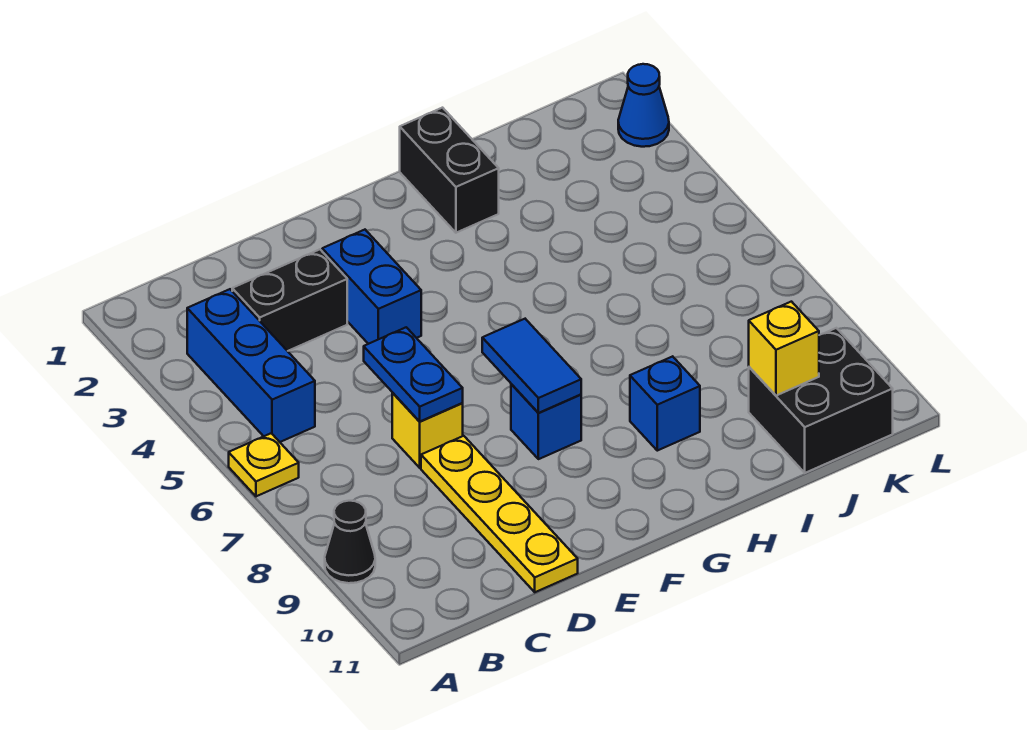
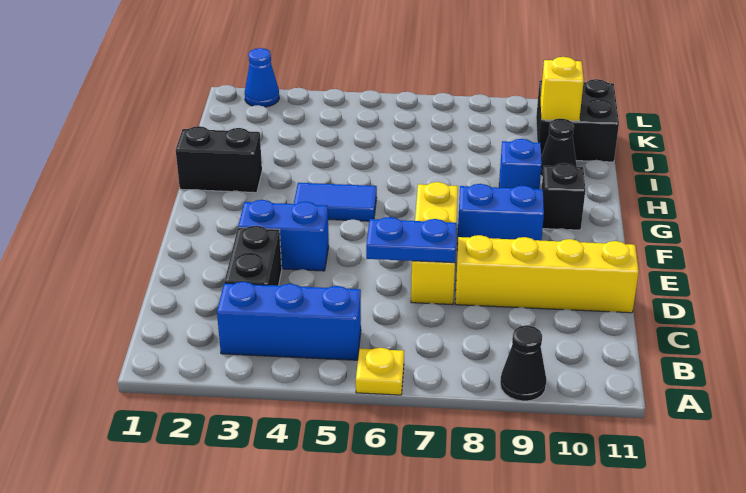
yellow brick D7 level 1 -> yellow brick D7:F7 level 1
yellow plate D8:D11 level 1 -> yellow brick D8:D11 level 1
blue tile F7:F8 level 2 -> blue tile G4:G5 level 1
blue brick F8 level 1 -> blue brick F8:F9 level 1
none -> black brick G10 level 1
none -> black cone I10 level 1

